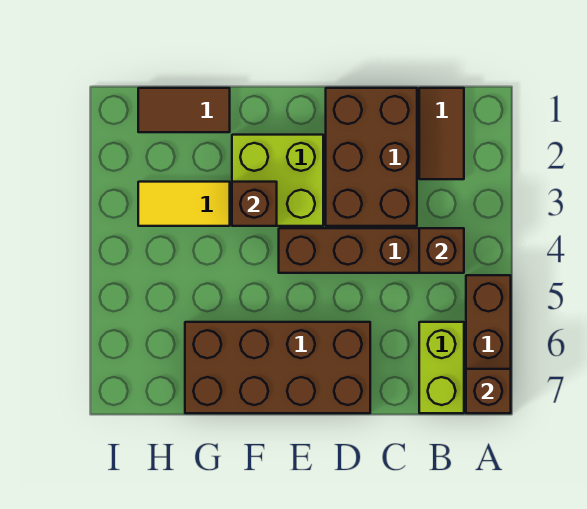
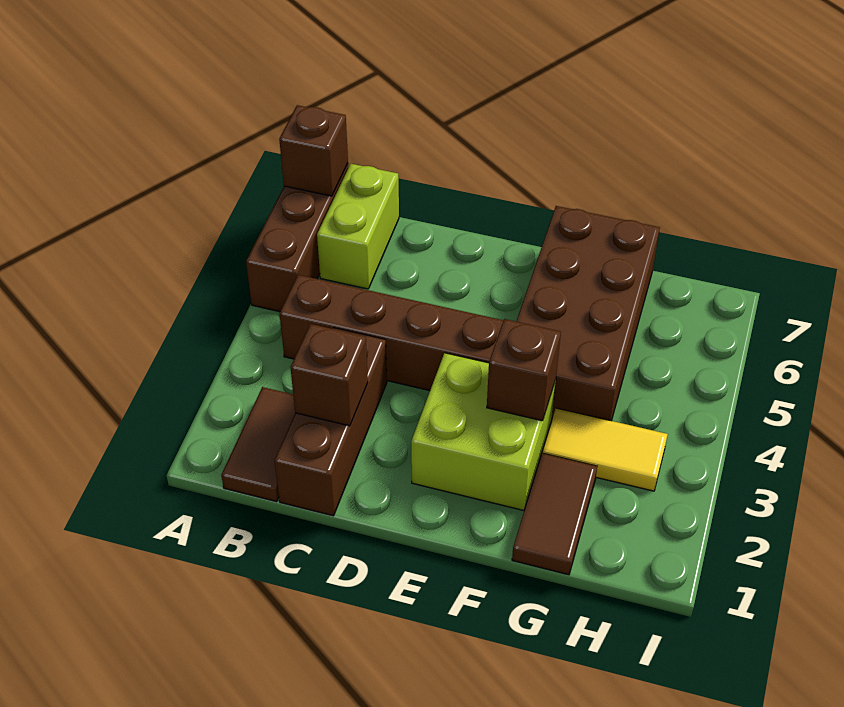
brown brick B4 level 2 -> brown brick C2 level 2
brown brick C1:D3 level 1 -> brown brick C1:C3 level 1
brown brick D6:G7 level 1 -> brown brick F4:G7 level 1
brown tile G1:H1 level 1 -> brown tile G1:G2 level 1

